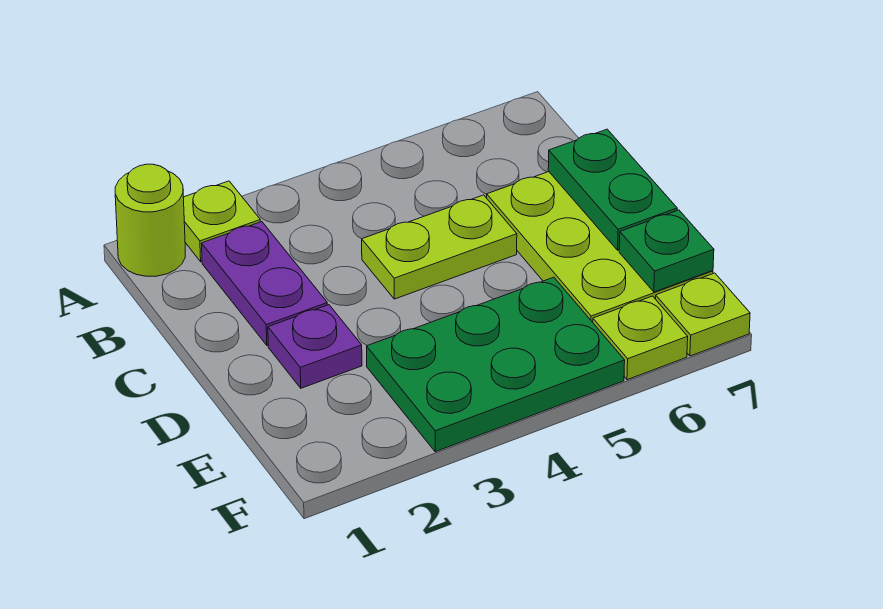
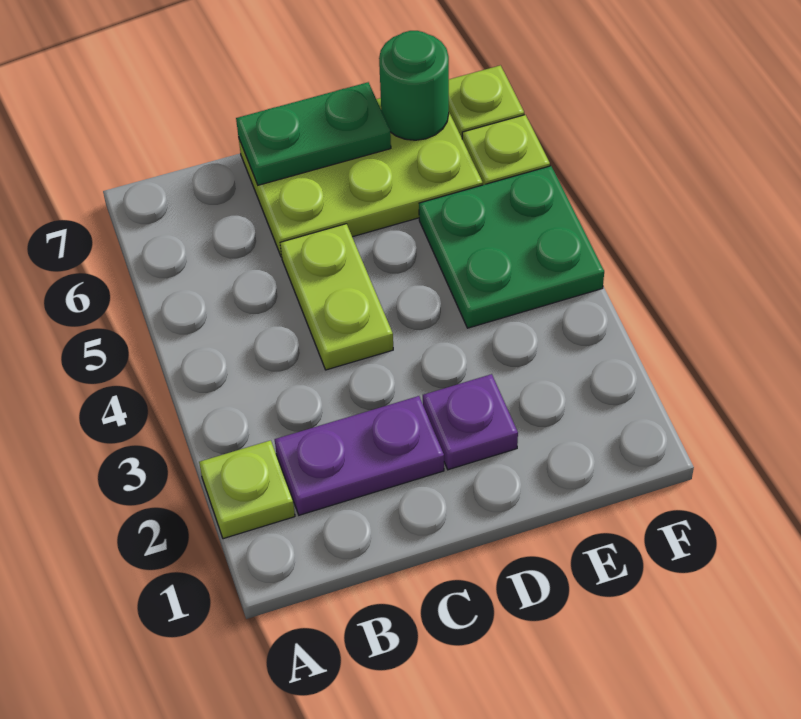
lime round brick A1 level 1 -> none
green plate E3:F5 level 1 -> green plate E4:F5 level 1
green plate E7 level 2 -> green round brick E7 level 2

